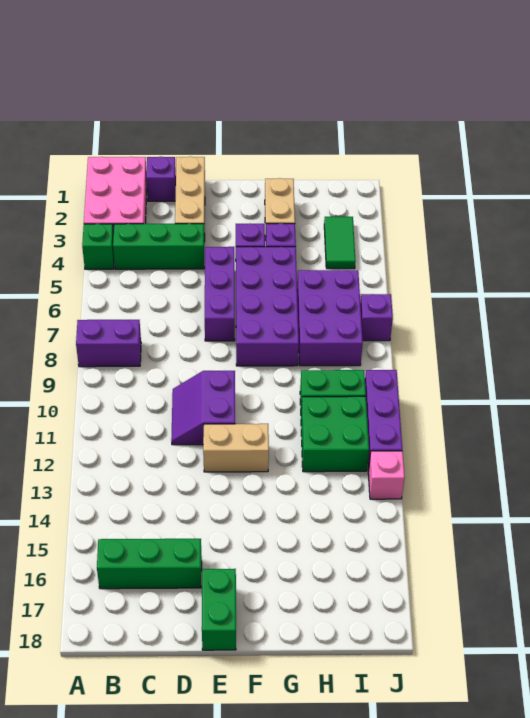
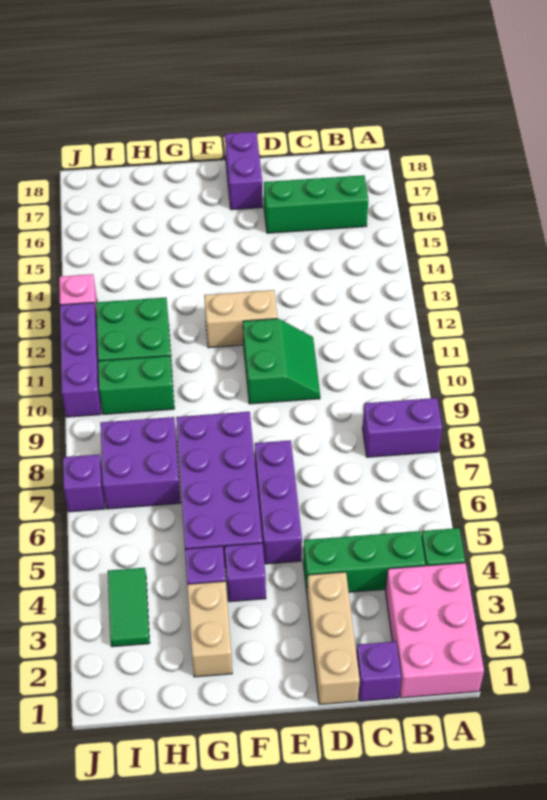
purple slope D10:E11 level 1 top E -> green slope D10:E11 level 1 top E
green brick E17:E18 level 1 -> purple brick E17:E18 level 1
purple brick H6:I8 level 1 -> purple brick H7:I8 level 1

